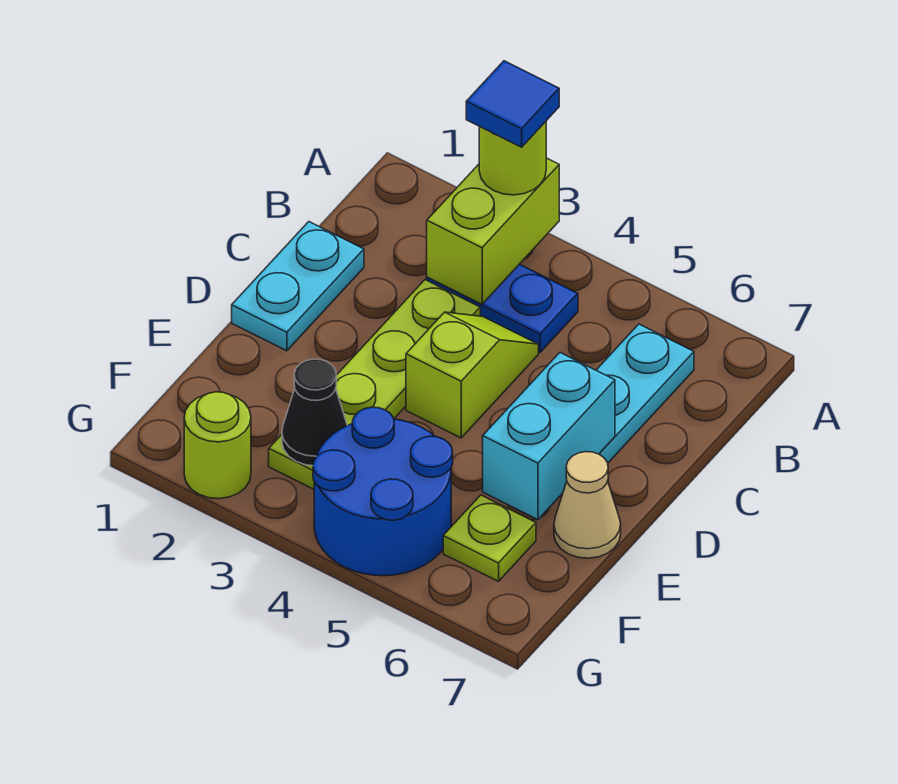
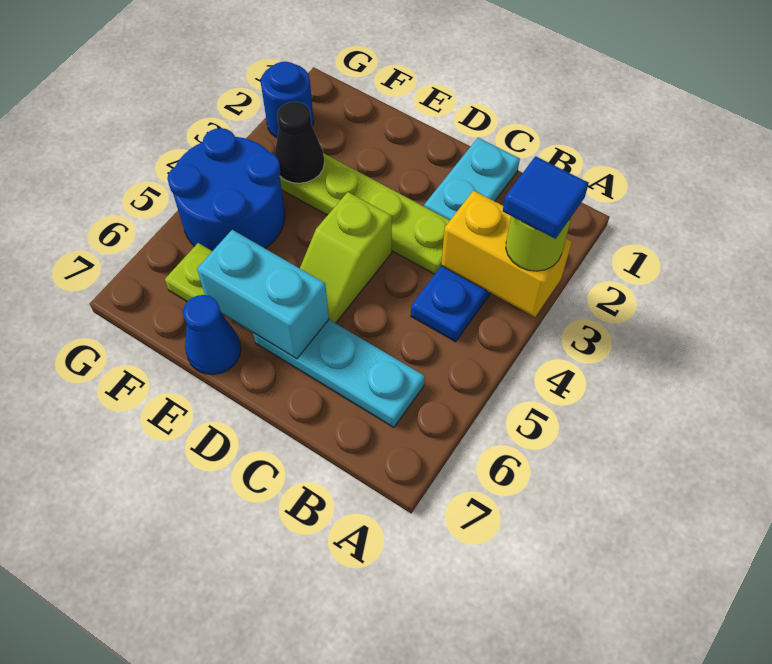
lime brick A3:B3 level 2 -> yellow brick A3:B3 level 2
cyan plate C1:D1 level 1 -> cyan plate C1:C2 level 1
lime slope C4:D4 level 1 top D -> lime slope D4:D5 level 1 top 4
tan cone E7 level 1 -> blue cone E7 level 1
lime round brick G2 level 1 -> blue round brick G2 level 1

